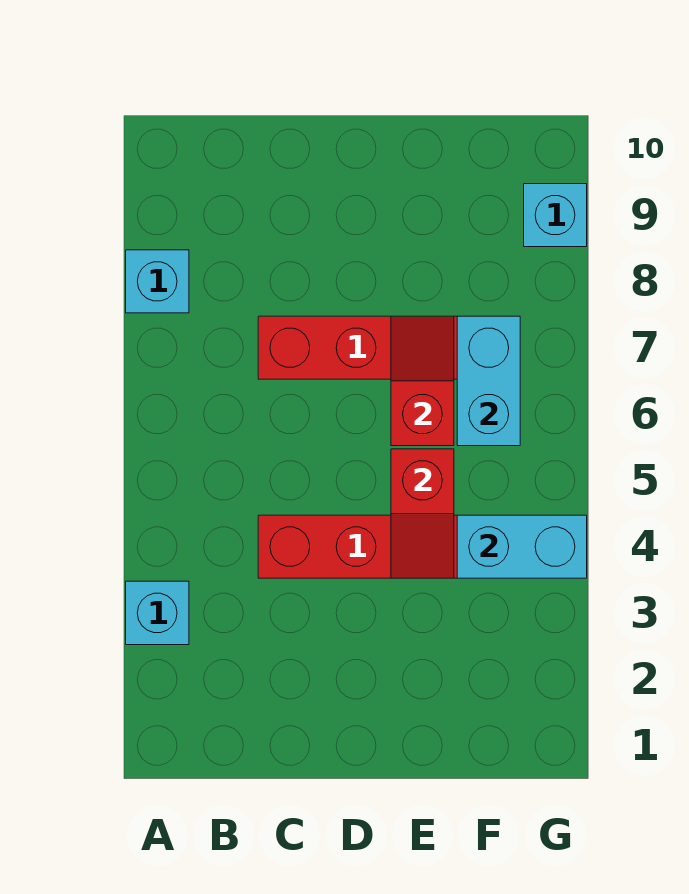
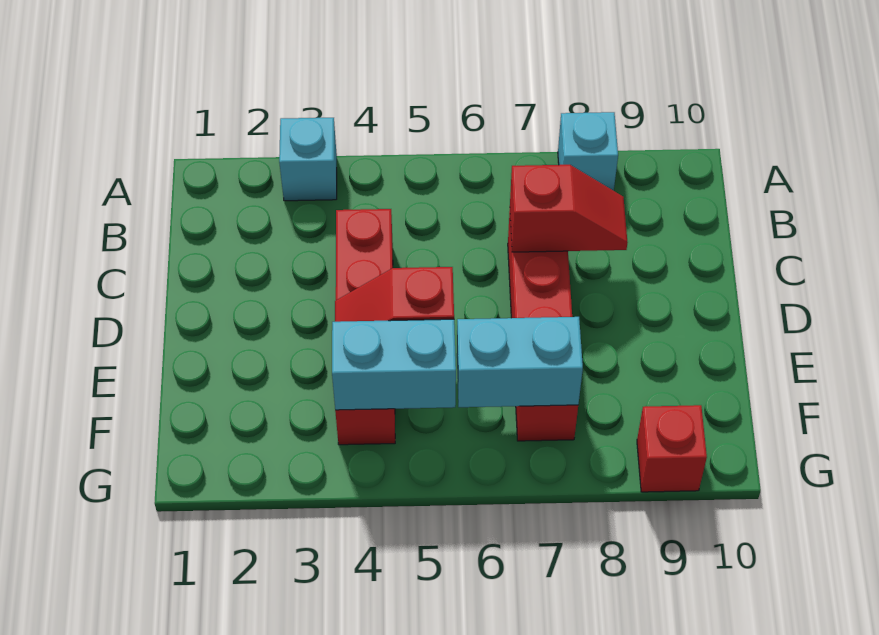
red slope E6:E7 level 2 top 6 -> red slope C7:C8 level 2 top 7
cyan brick F4:G4 level 2 -> cyan brick F4:F5 level 2
cyan brick G9 level 1 -> red brick G9 level 1

